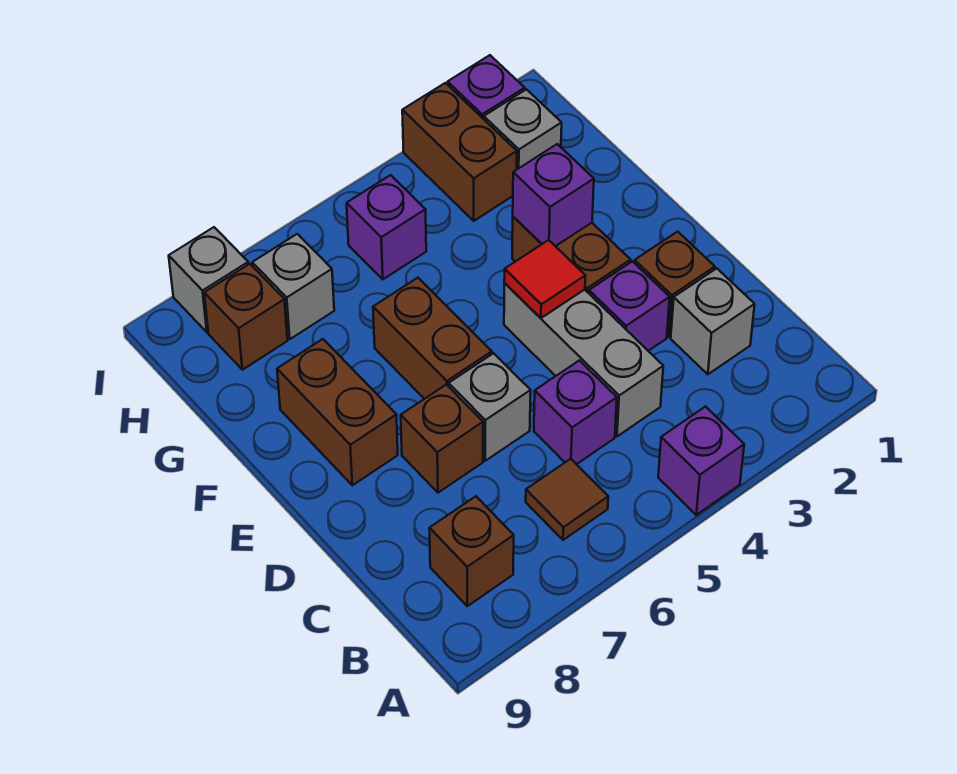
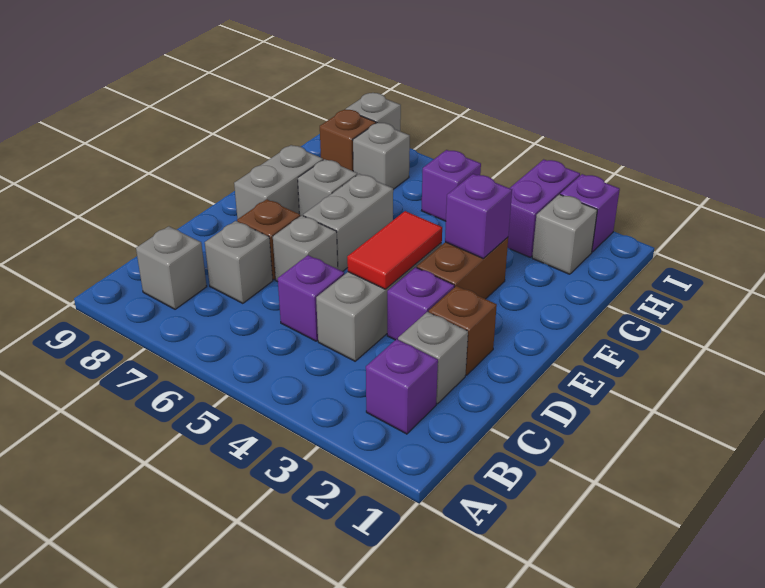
purple brick A4 level 1 -> purple brick B2 level 1
brown tile B6 level 1 -> none
brown brick B8 level 1 -> grey brick B8 level 1
none -> grey brick C7 level 1
red tile E4 level 2 -> red tile D4:E4 level 2
brown brick E6:F6 level 1 -> grey brick E6:F6 level 1
brown brick E8:F8 level 1 -> grey brick E8:F8 level 1
none -> grey brick F7 level 1
brown brick H3:I3 level 1 -> purple brick H3:I3 level 1

